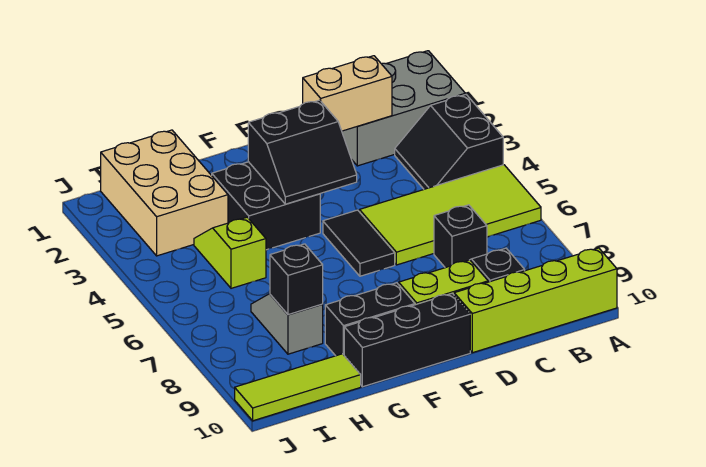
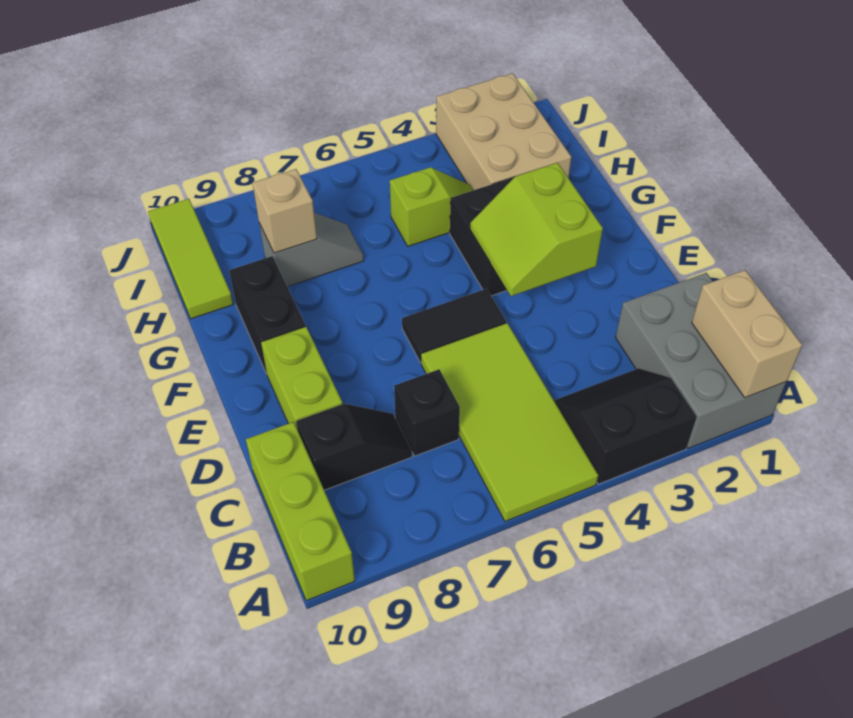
lime brick A10:D10 level 1 -> lime brick A10:C10 level 1
tan brick C2:D2 level 2 -> tan brick A1:B1 level 2
black slope E3:F4 level 2 top 3 -> lime slope E3:F4 level 2 top 3
black brick E10:G10 level 1 -> none
tan brick H1:I3 level 1 -> tan brick H2:J3 level 1
black brick H8 level 2 -> tan brick H8 level 2

